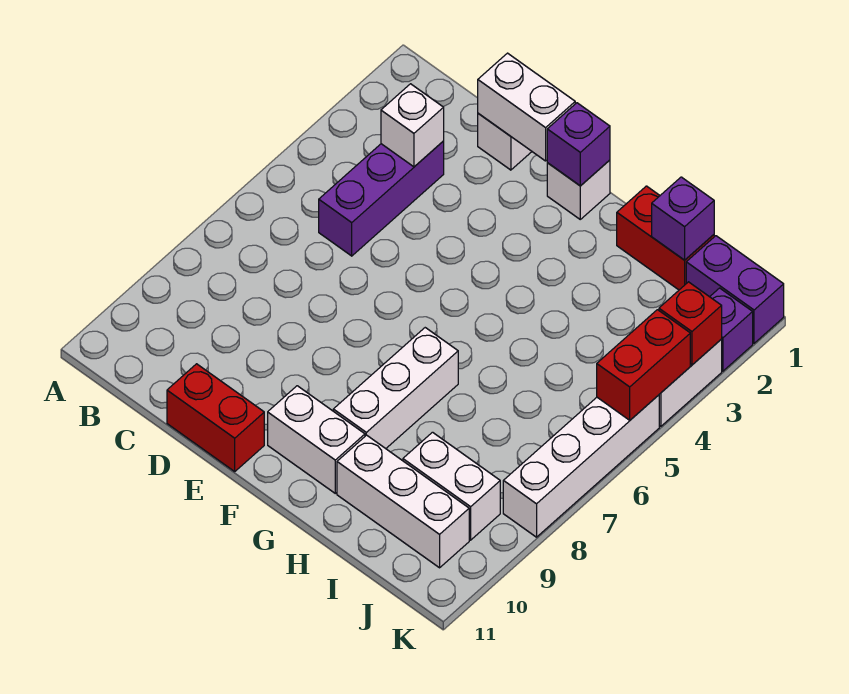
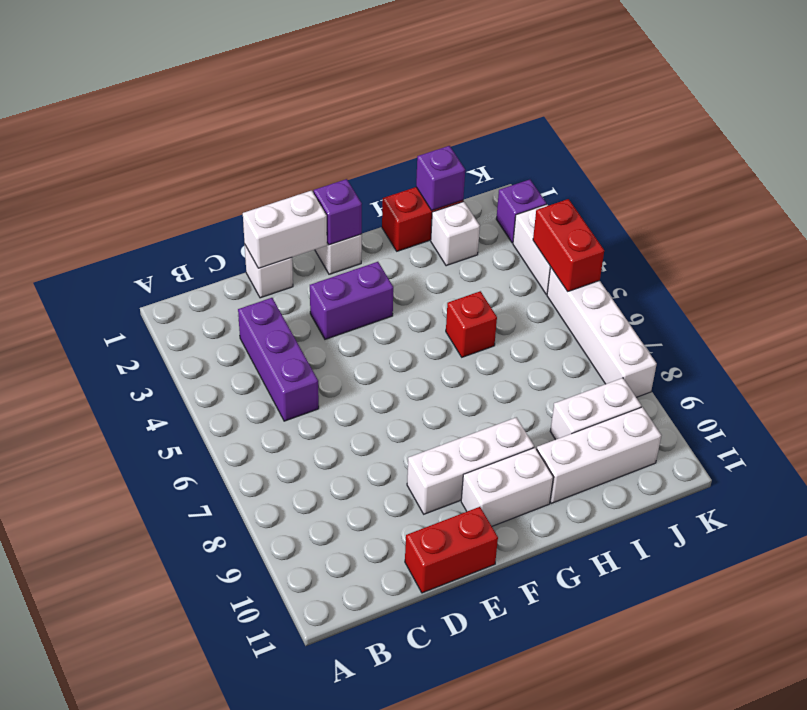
white brick C3 level 2 -> white brick I2 level 1
white brick G7:G9 level 1 -> white brick E9:G9 level 1
purple brick J1:K1 level 1 -> purple brick E3:F3 level 1
red brick K3 level 2 -> red brick H5 level 1

